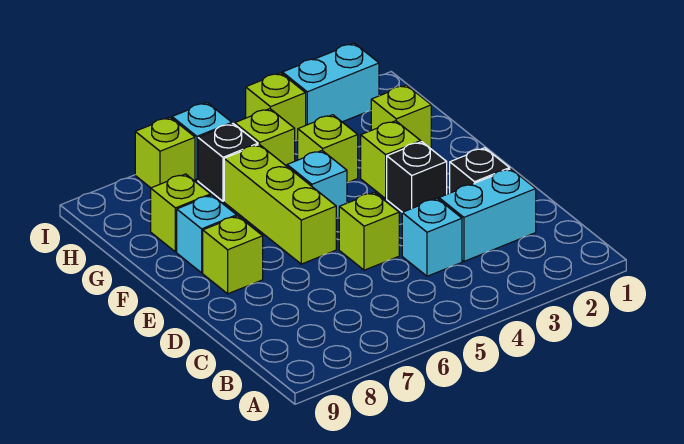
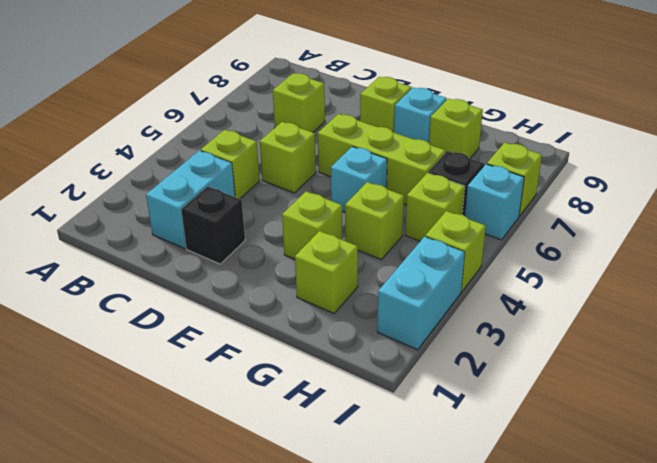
cyan brick C4 level 1 -> lime brick C4 level 1
none -> lime brick C7 level 1
black brick E3 level 1 -> none

